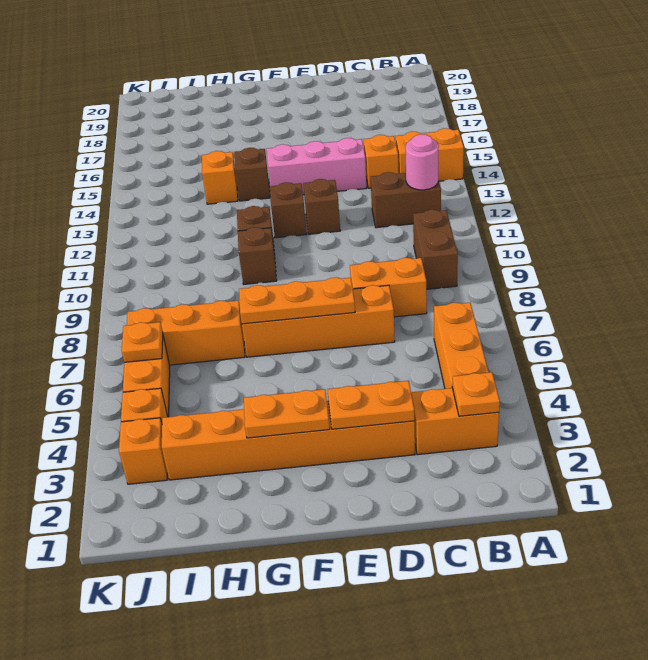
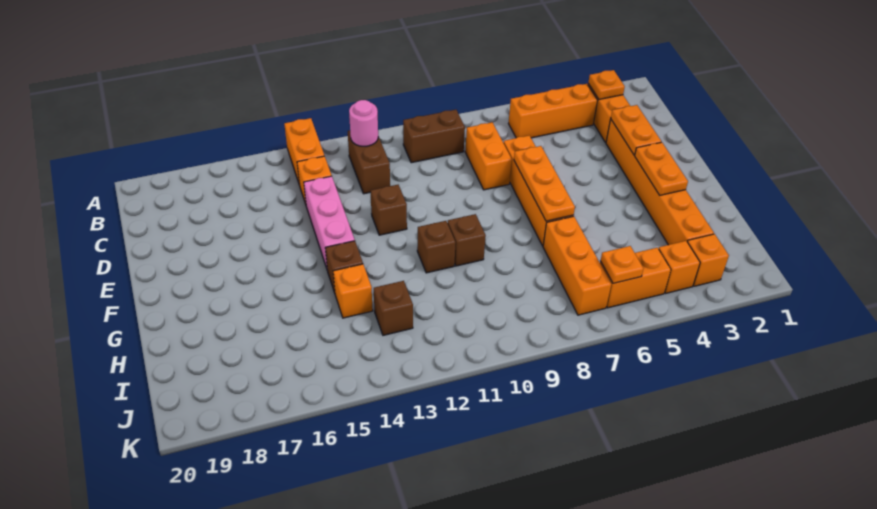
brown brick F12 level 1 -> brown brick I13 level 1

